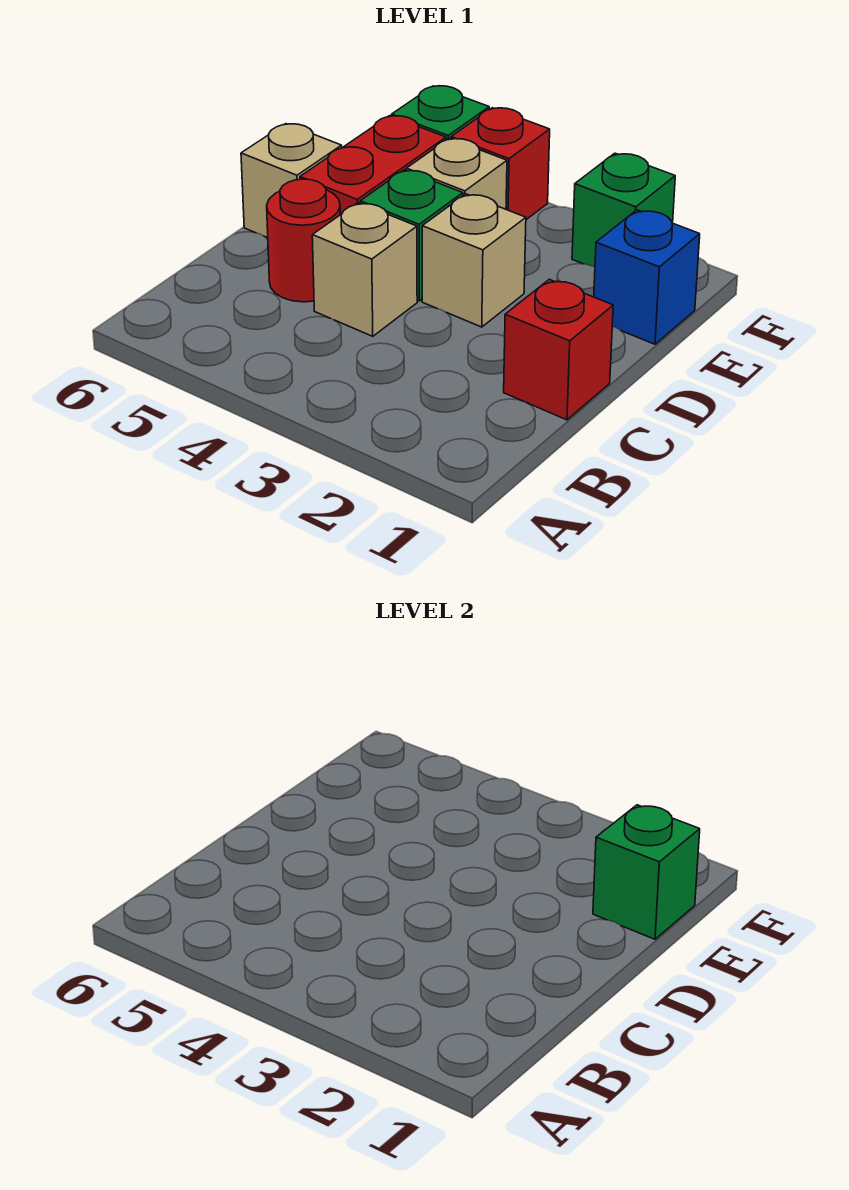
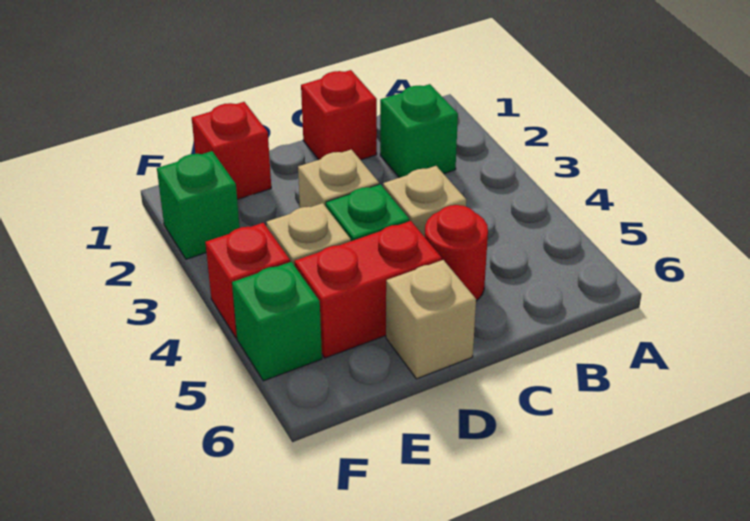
blue brick E1 level 1 -> red brick E1 level 1
green brick E1 level 2 -> green brick B2 level 1

